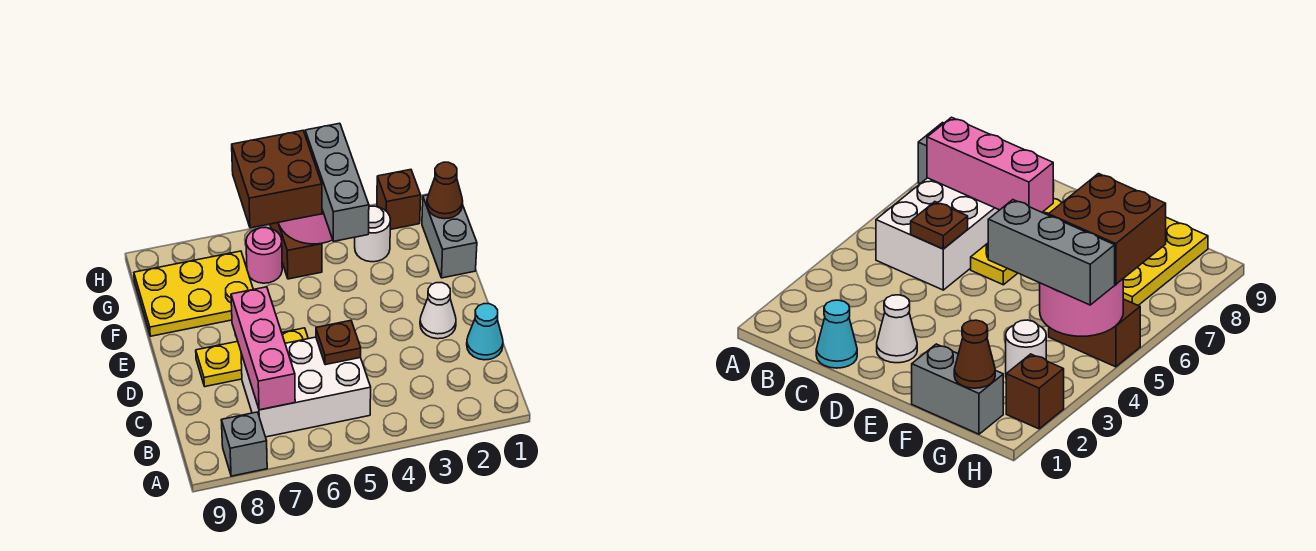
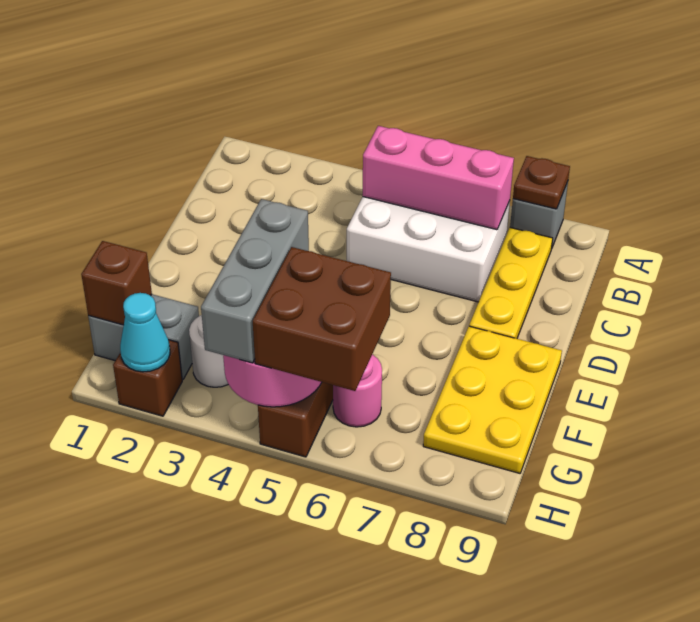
pink brick B7:D7 level 2 -> pink brick B5:B7 level 2
cyan cone C1 level 1 -> cyan cone H2 level 2
brown plate C5 level 2 -> brown plate A8 level 2
white cone D2 level 1 -> none
yellow plate D6:D8 level 1 -> yellow plate B8:D8 level 1
grey brick F1:G1 level 1 -> grey brick G1:G2 level 1
yellow plate F7:G9 level 1 -> yellow plate E8:G9 level 1
brown cone G1 level 2 -> brown brick G1 level 2

